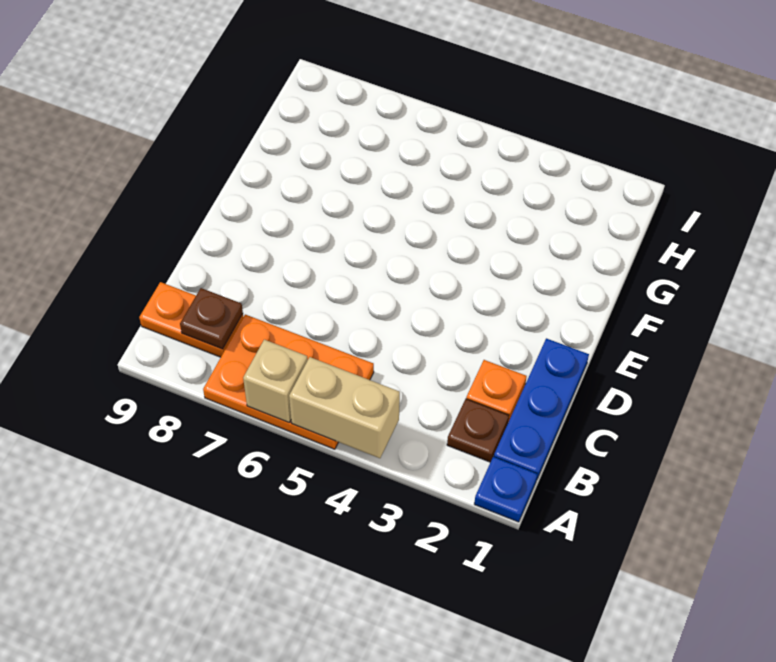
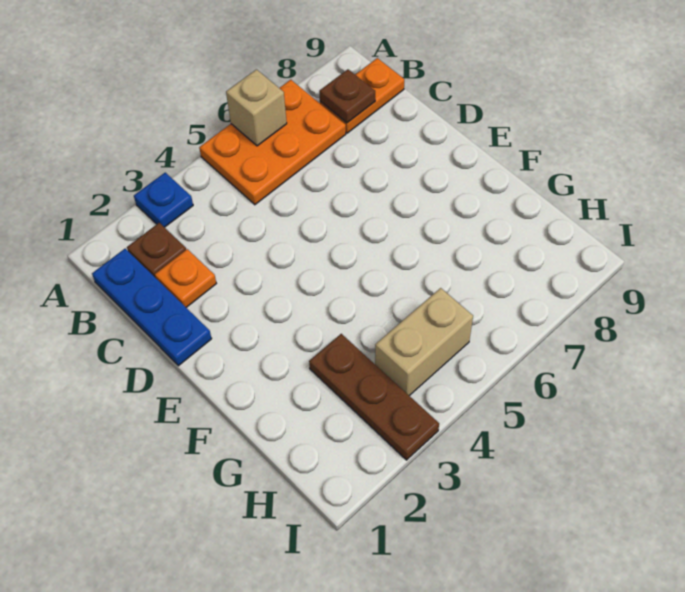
blue plate A1 level 1 -> blue plate A3 level 1
tan brick A4:A5 level 2 -> tan brick H4:H5 level 1
none -> brown plate G3:I3 level 1

